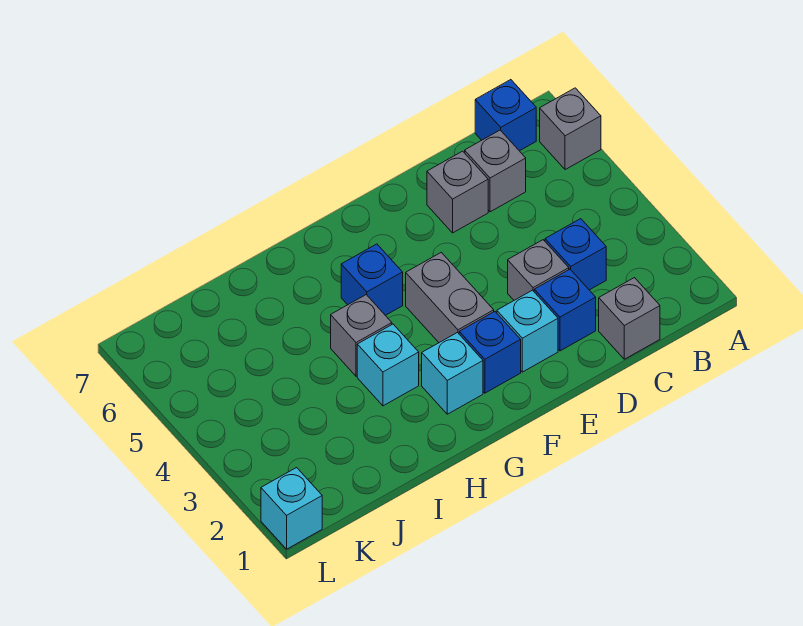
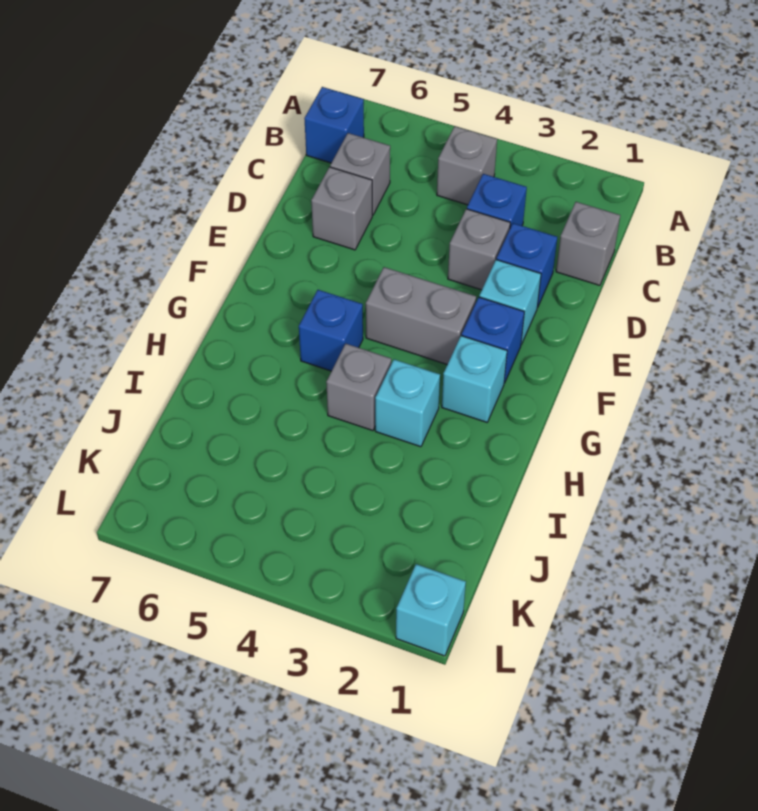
grey brick A6 level 1 -> grey brick B4 level 1

